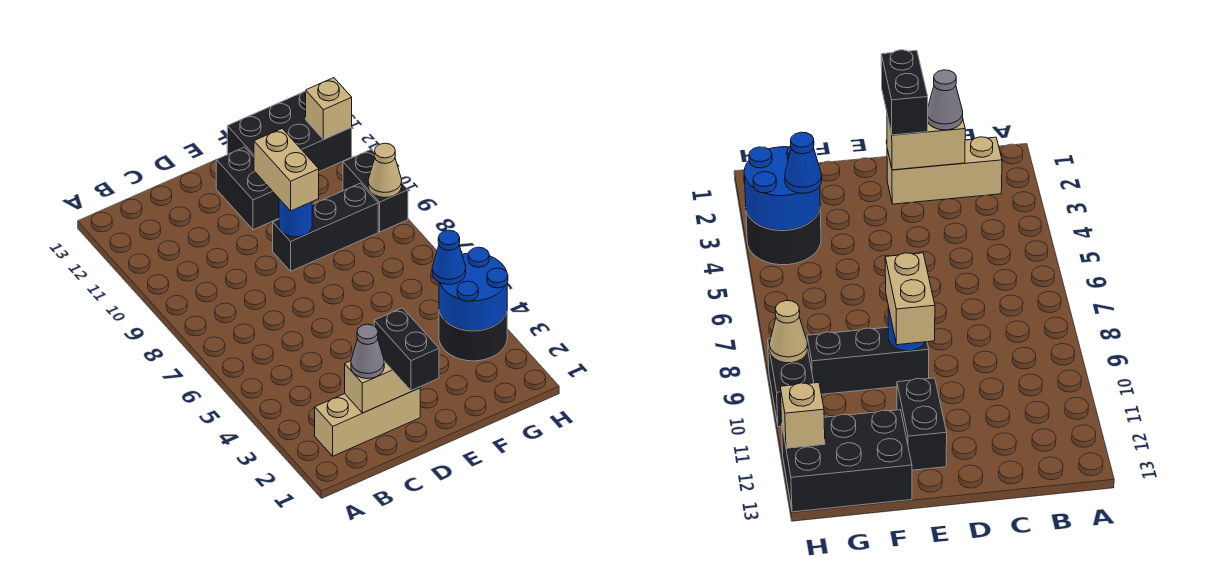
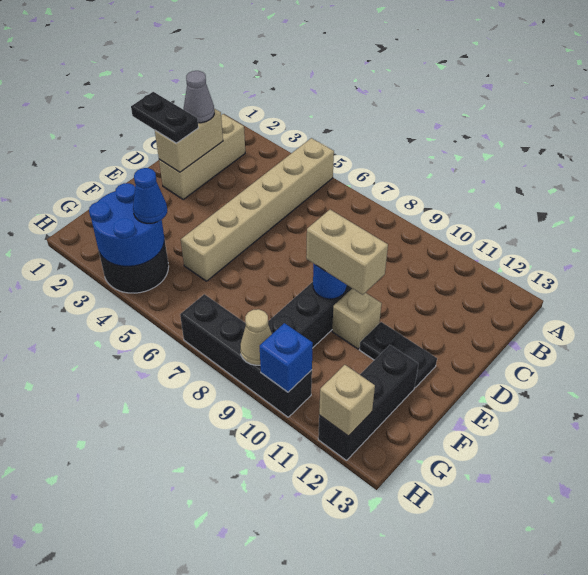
none -> tan brick A5:F5 level 1
black brick D1:D2 level 3 -> black plate D1:D2 level 3
none -> tan brick E10 level 1
black brick E11:E12 level 1 -> black plate E11:E12 level 1
black brick F12:H13 level 1 -> black brick F12:H12 level 1
black brick H9:H10 level 1 -> black brick H7:H10 level 1
none -> blue brick H10 level 2

